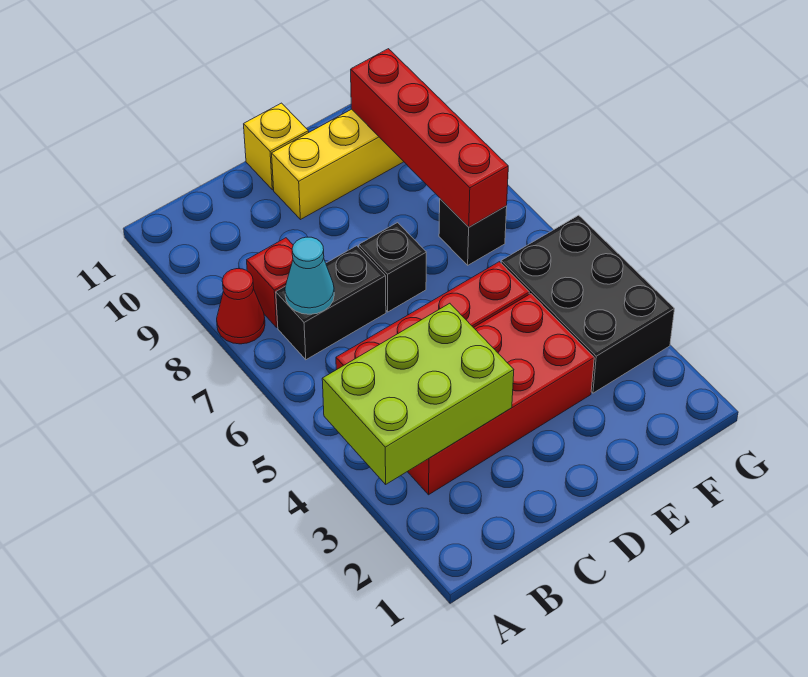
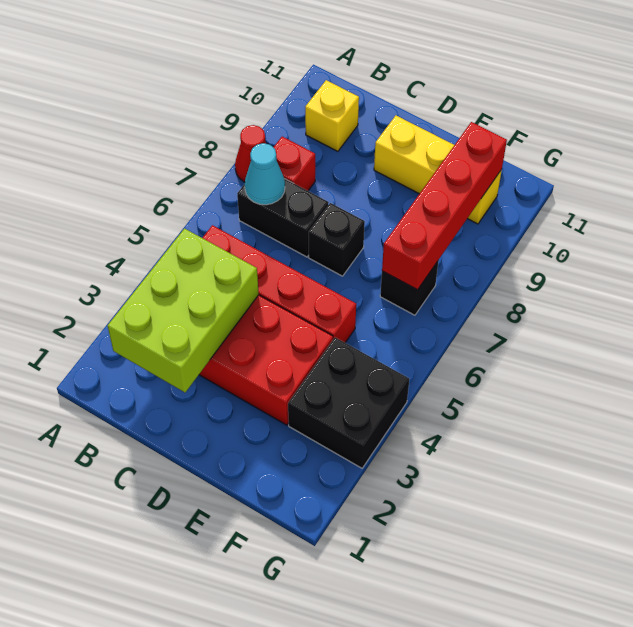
lime brick A3:C4 level 2 -> lime brick B2:C4 level 2
yellow brick D11 level 1 -> yellow brick B10 level 1
black brick F3:G5 level 1 -> black brick F3:G4 level 1

